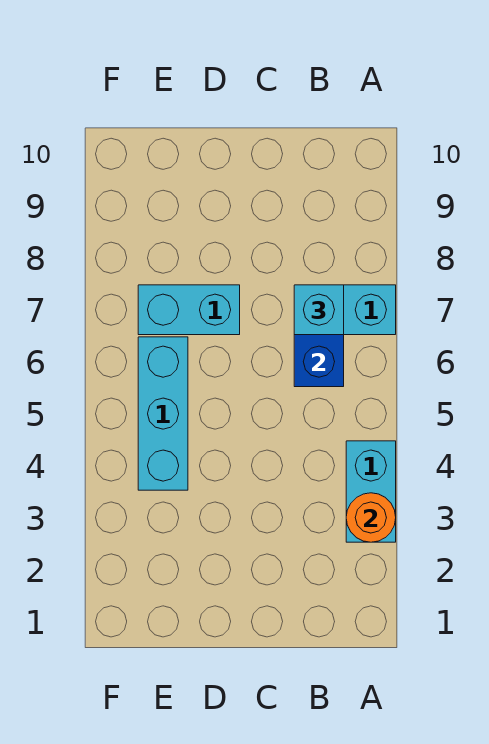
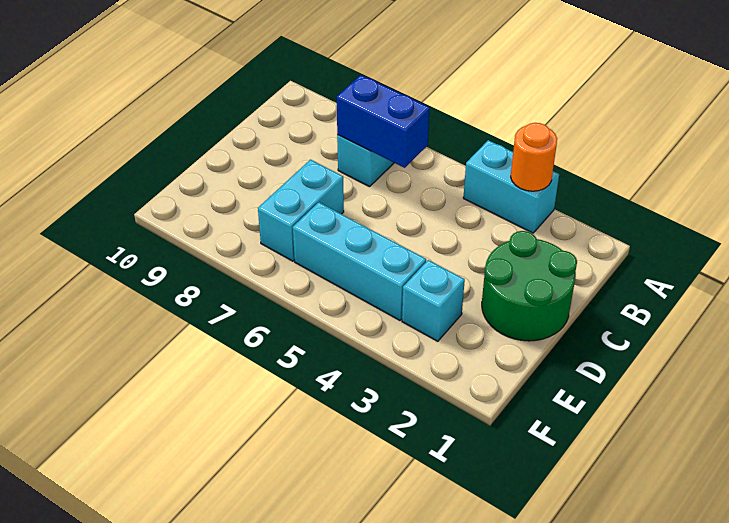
cyan brick B7 level 3 -> cyan brick E3 level 1
none -> green round brick C1:D2 level 1

